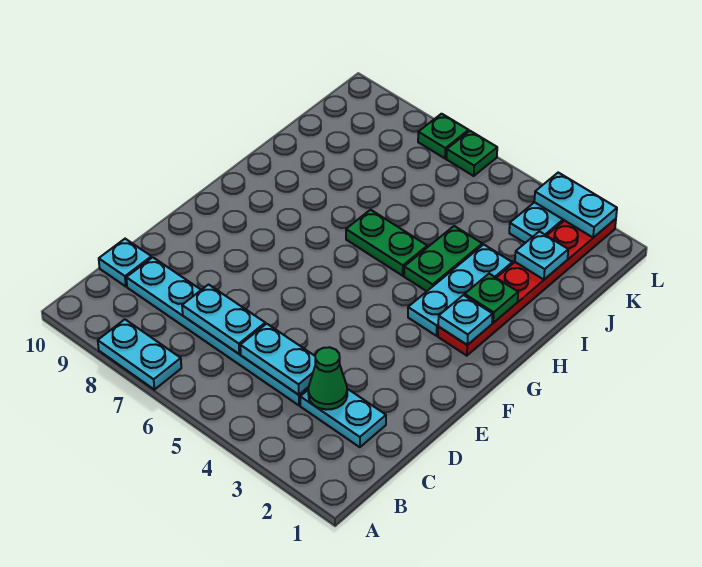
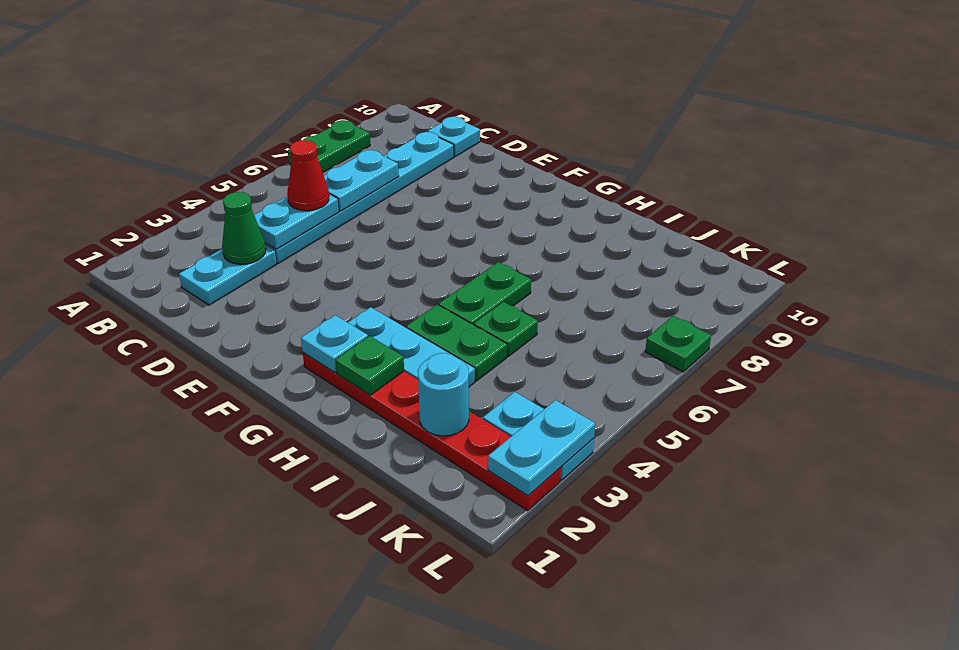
cyan plate A7:A8 level 1 -> green plate A7:A8 level 1
none -> red cone C5 level 3
cyan plate J2 level 2 -> cyan round brick J2 level 2
green plate L6 level 1 -> green plate I5 level 1

